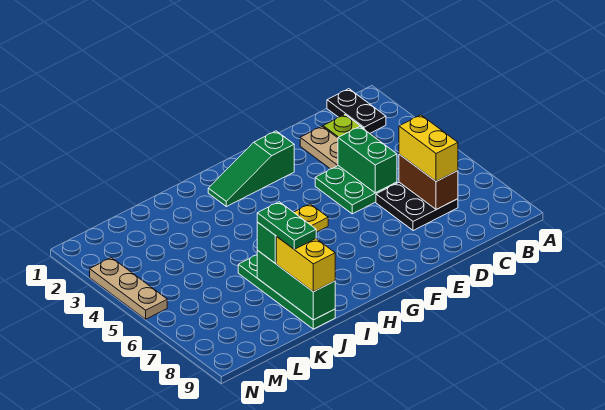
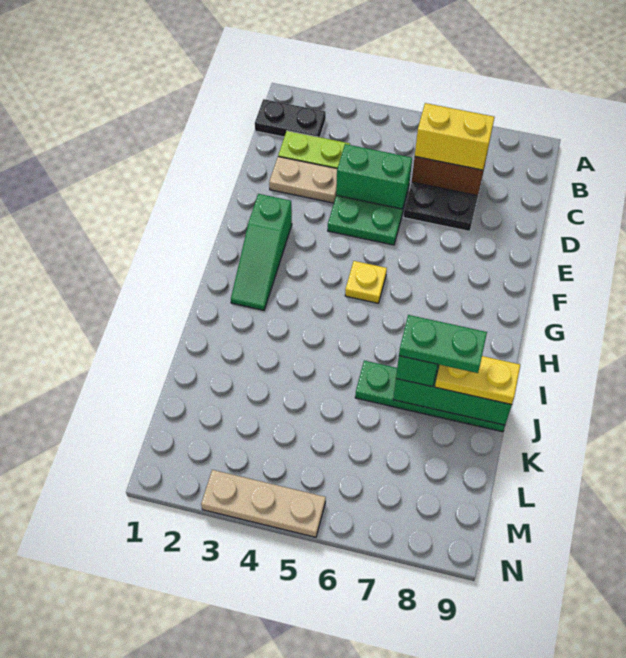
yellow brick J8:J9 level 3 -> yellow plate J8:J9 level 3

